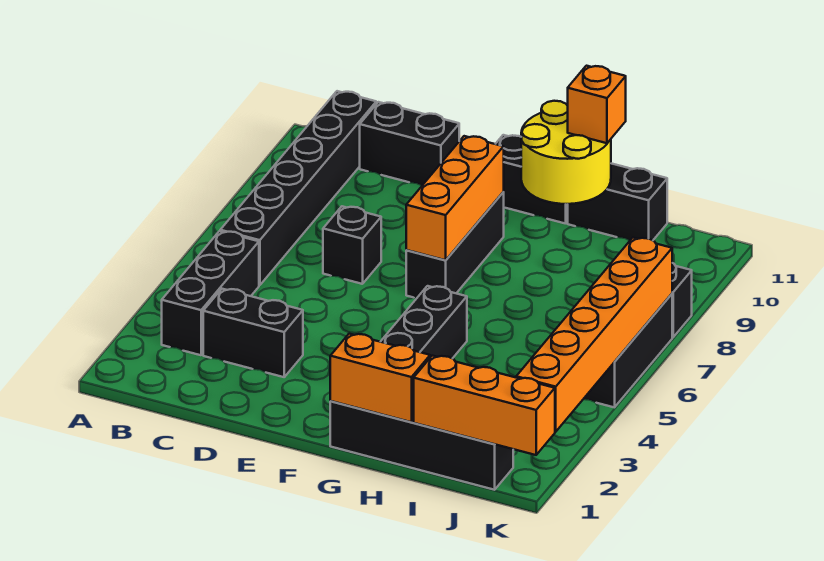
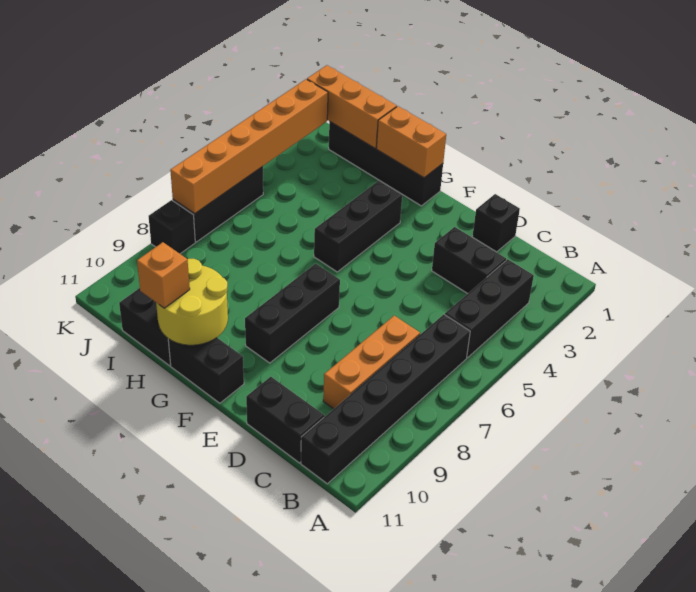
black brick D7 level 1 -> black brick D1 level 1
orange brick F7:F9 level 2 -> orange brick C7:C9 level 1

